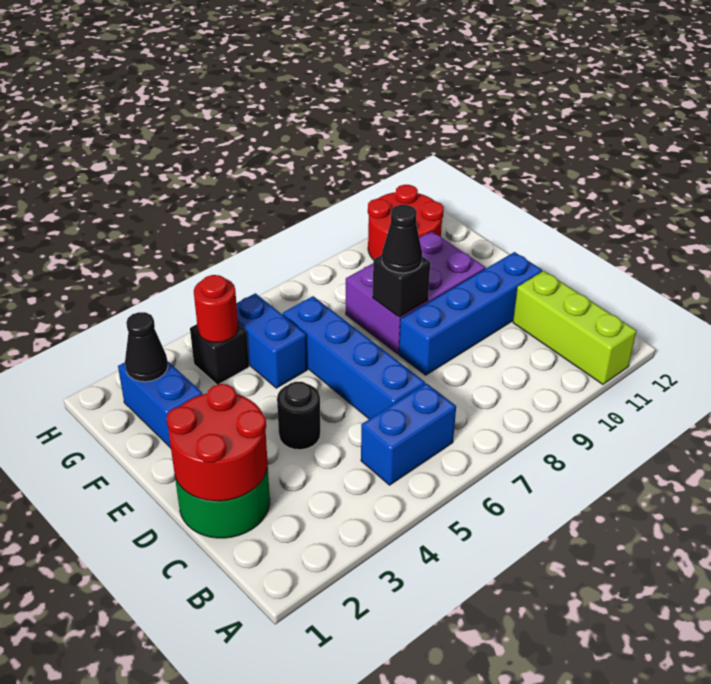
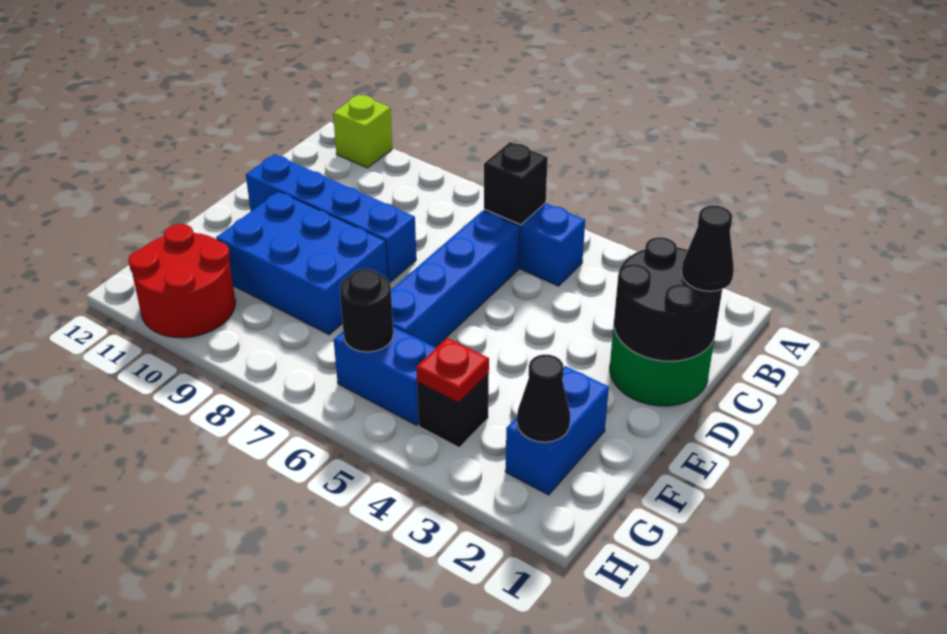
lime brick A11:C11 level 1 -> lime brick A11 level 1
red round brick C1:D2 level 2 -> black round brick C1:D2 level 2
black round brick D4 level 1 -> black round brick G6 level 2
purple brick E8:F10 level 1 -> blue brick E8:F10 level 1
black brick E8 level 2 -> black brick B6 level 2
black cone E8 level 3 -> black cone C1 level 3
blue brick F5:G5 level 1 -> blue brick G5:G6 level 1
red round brick G4 level 2 -> red plate G4 level 2

